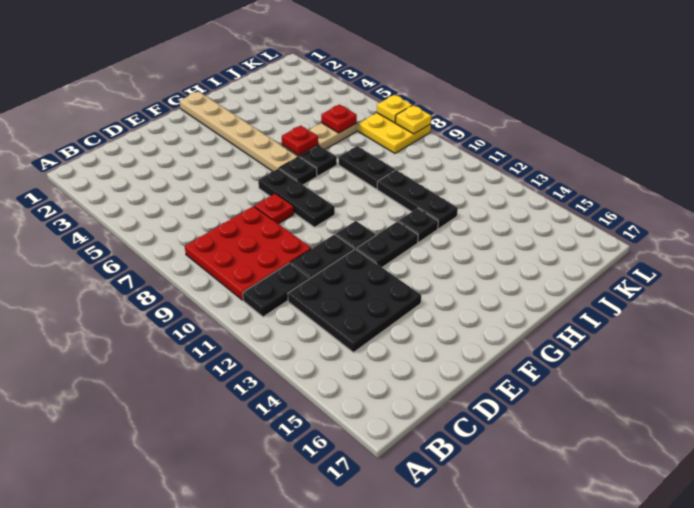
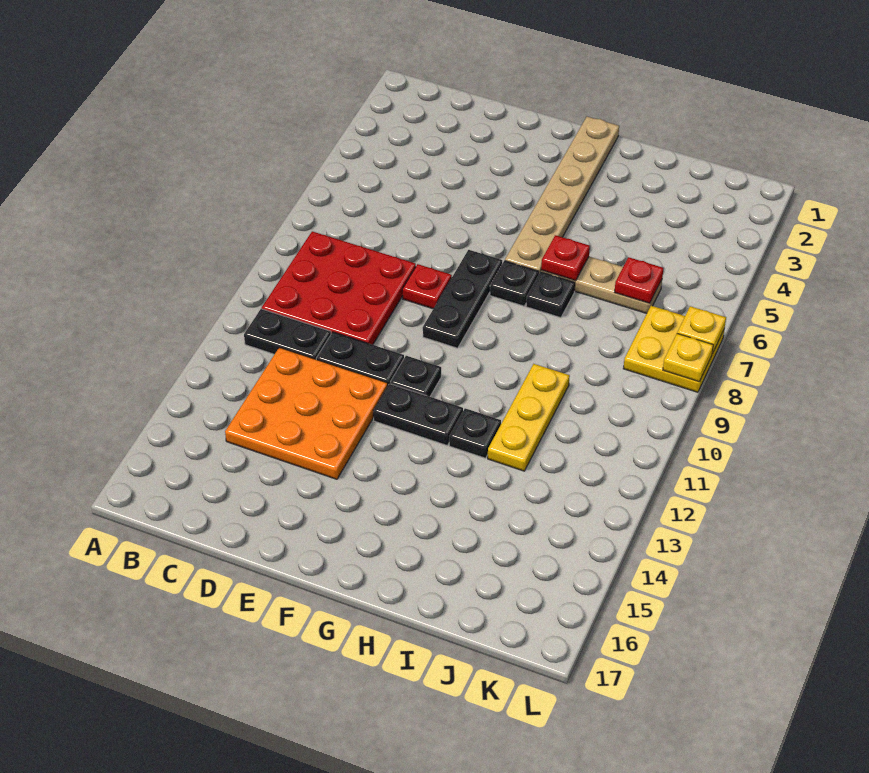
black plate C12:E14 level 1 -> orange plate C12:E14 level 1
black plate I8:I9 level 1 -> none
black plate I10:I12 level 1 -> yellow plate I10:I12 level 1

